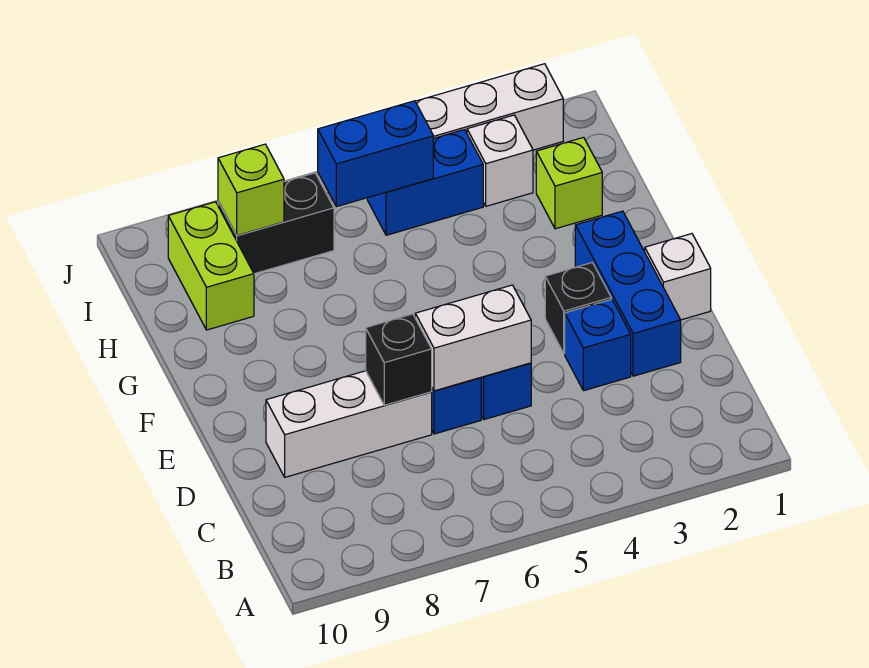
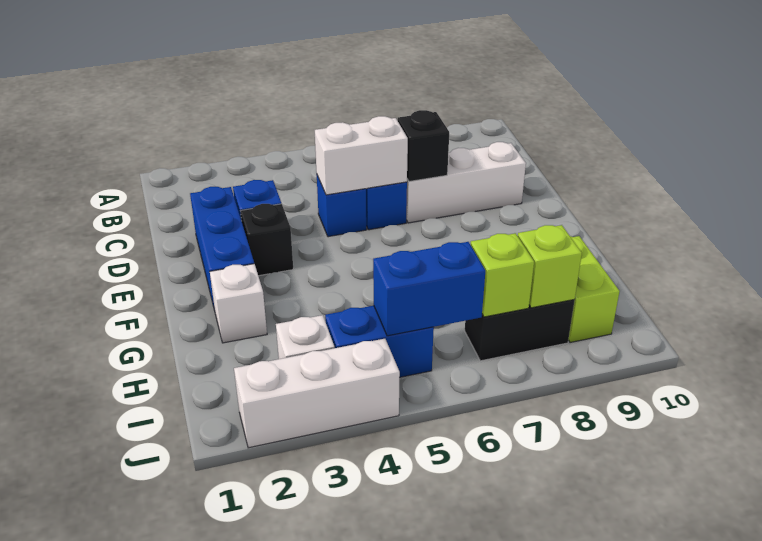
white brick E1 level 1 -> white brick G2 level 1
lime brick H2 level 1 -> lime brick I7 level 2

